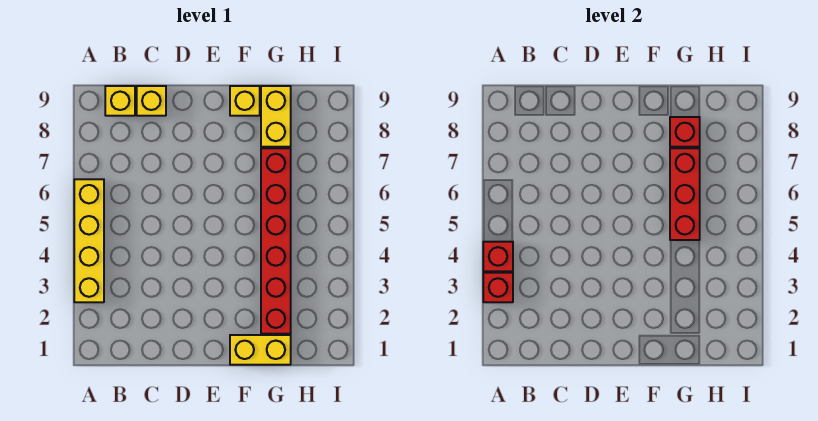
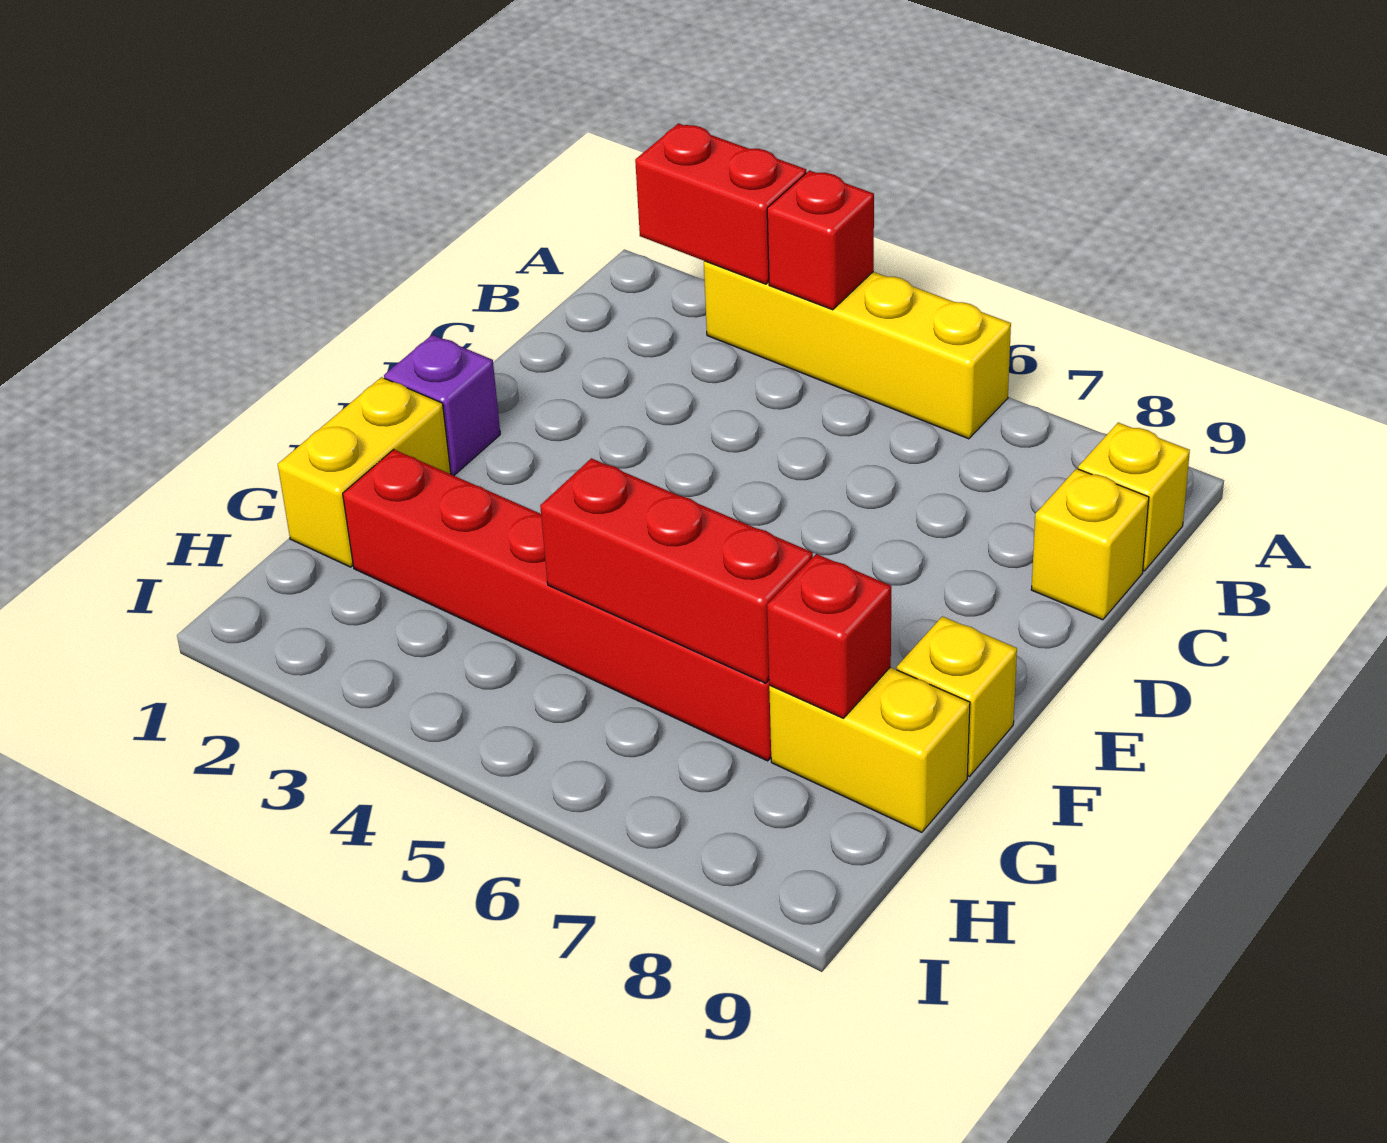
red brick A3 level 2 -> red brick A2:A3 level 2
none -> purple brick E1 level 1

